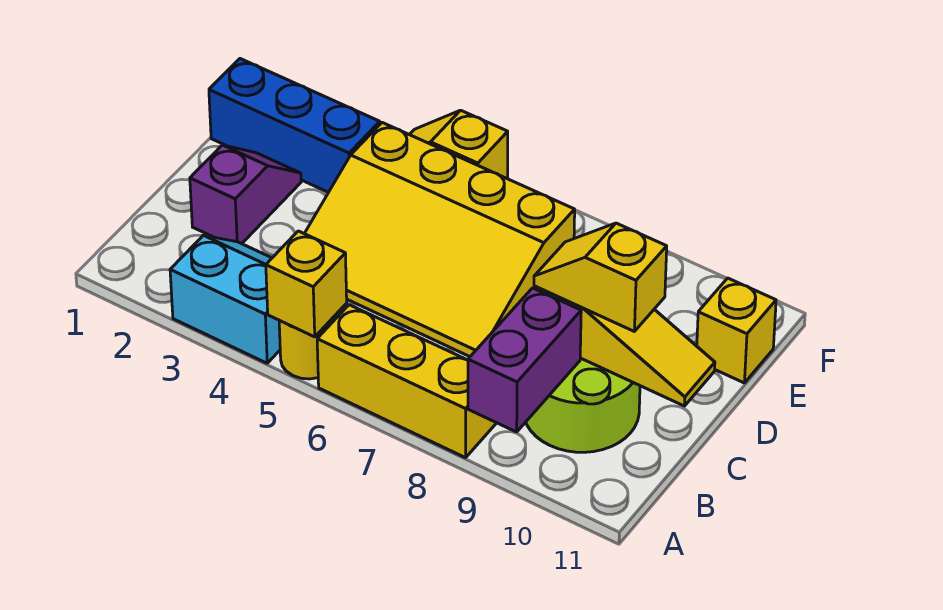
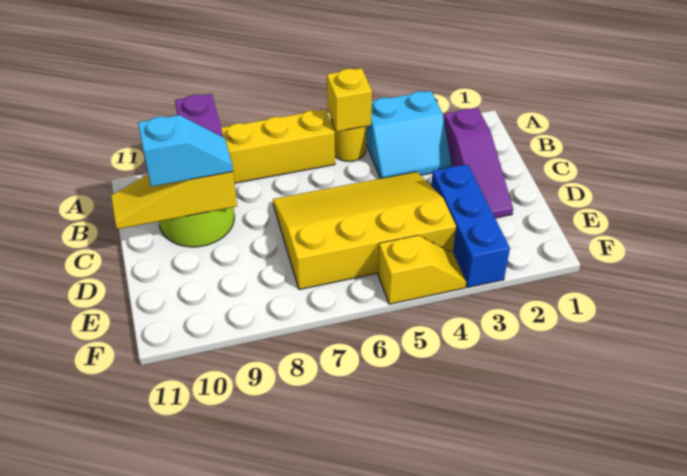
purple slope C2:D2 level 1 top C -> purple slope B2:D2 level 1 top B
yellow slope C9:C10 level 3 top 10 -> cyan slope C9:C10 level 3 top 10
blue brick E1:E3 level 1 -> blue brick D3:F3 level 1
yellow brick E11 level 1 -> none

